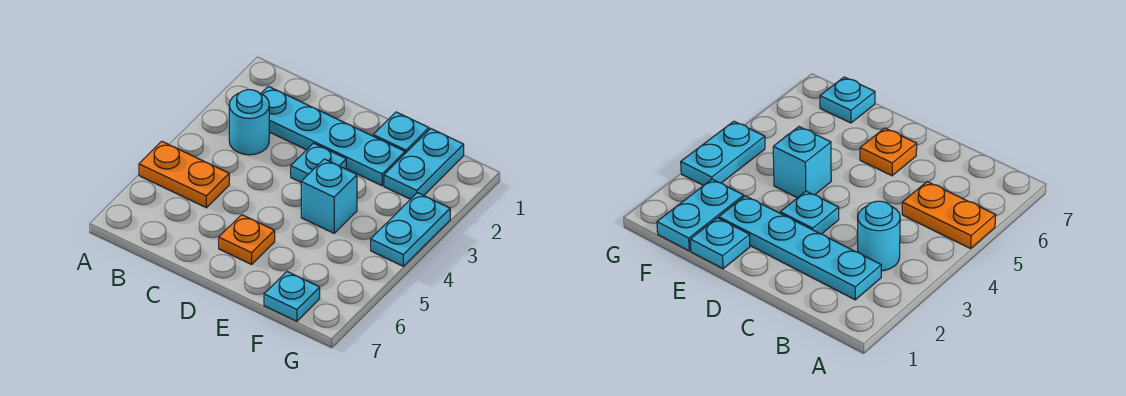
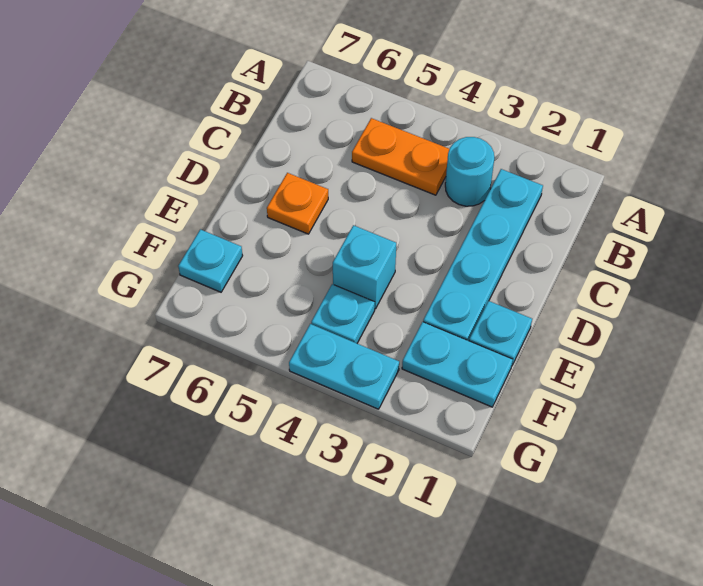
orange plate A5:B5 level 1 -> orange plate B4:B5 level 1
cyan plate D3 level 1 -> cyan plate F4 level 1

